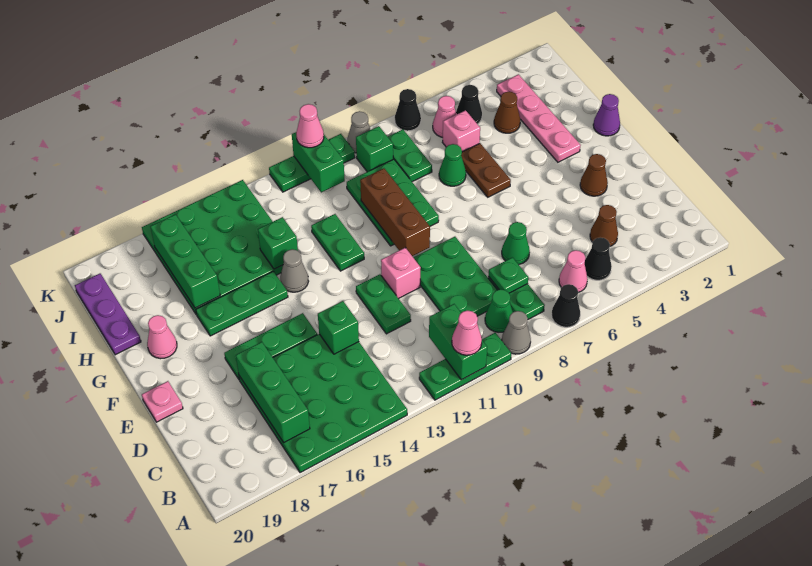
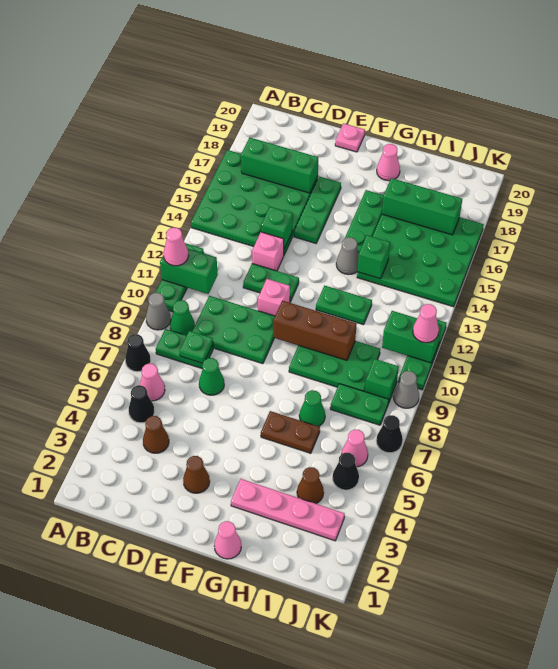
purple cone G1 level 1 -> pink cone G1 level 1
purple plate H20:J20 level 1 -> none
pink brick I6 level 1 -> pink brick D13 level 1

